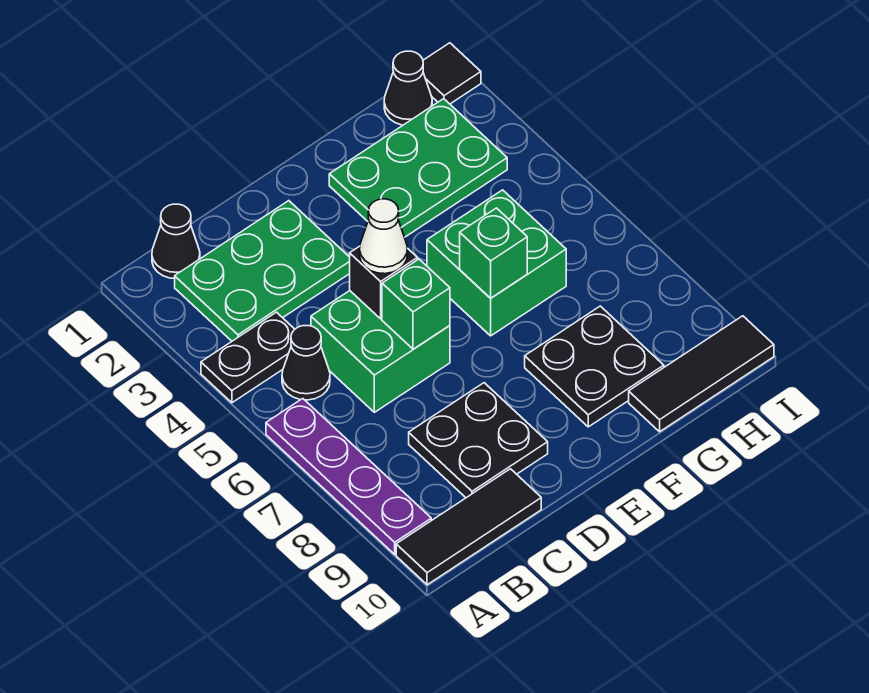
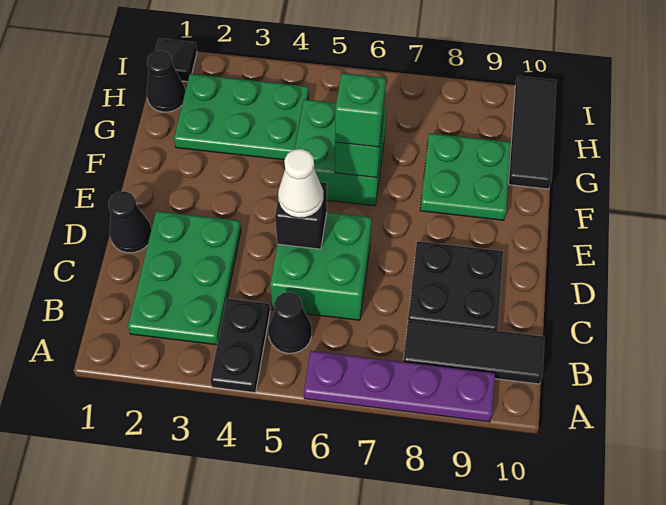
black tile A10:C10 level 1 -> black tile B8:B10 level 1
black cone B1 level 1 -> black cone D1 level 1
green brick D6 level 2 -> green brick F6 level 3
green plate F2:H3 level 1 -> green plate G2:H4 level 1
black plate F8:G9 level 1 -> green plate F8:G9 level 1

